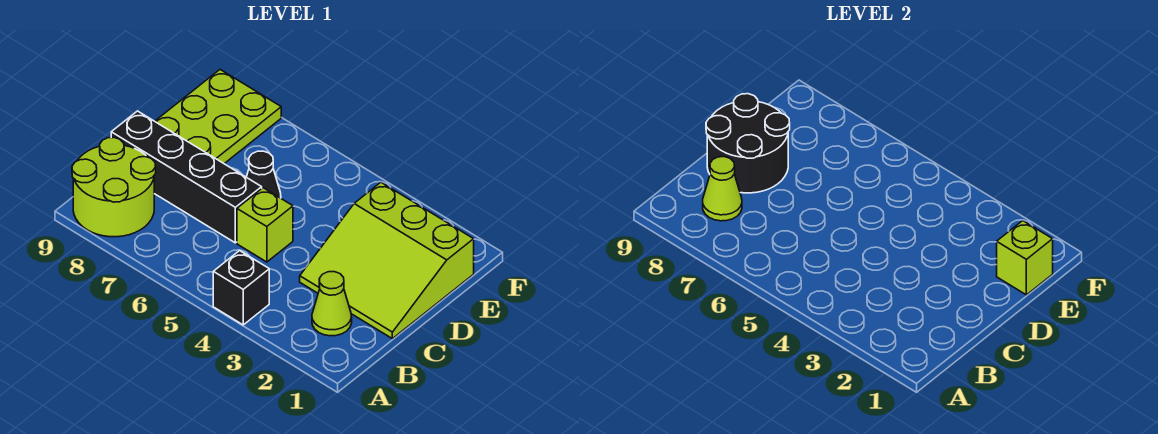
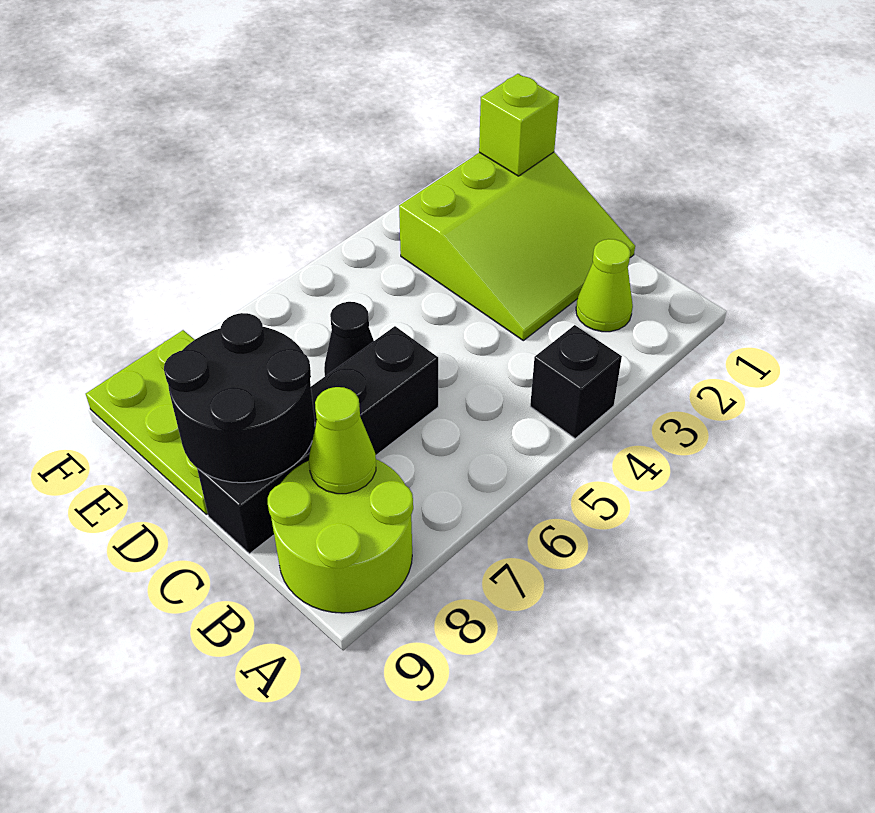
lime brick C5 level 1 -> none

